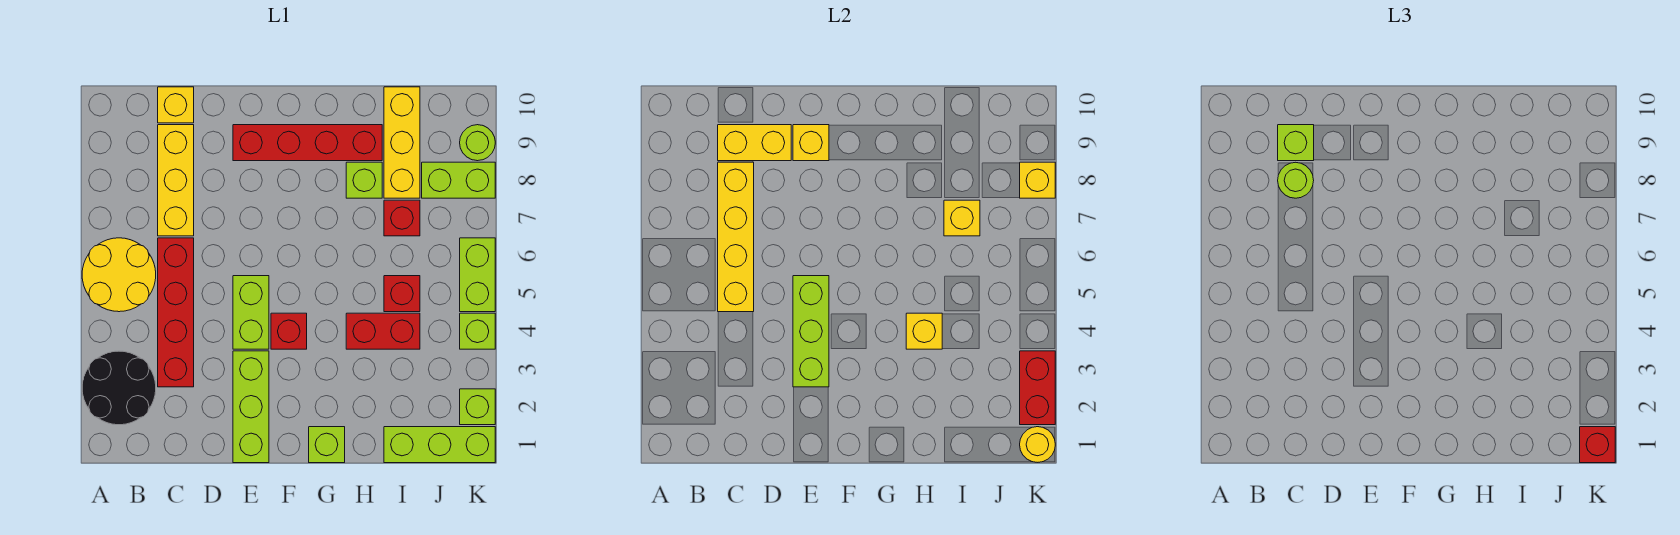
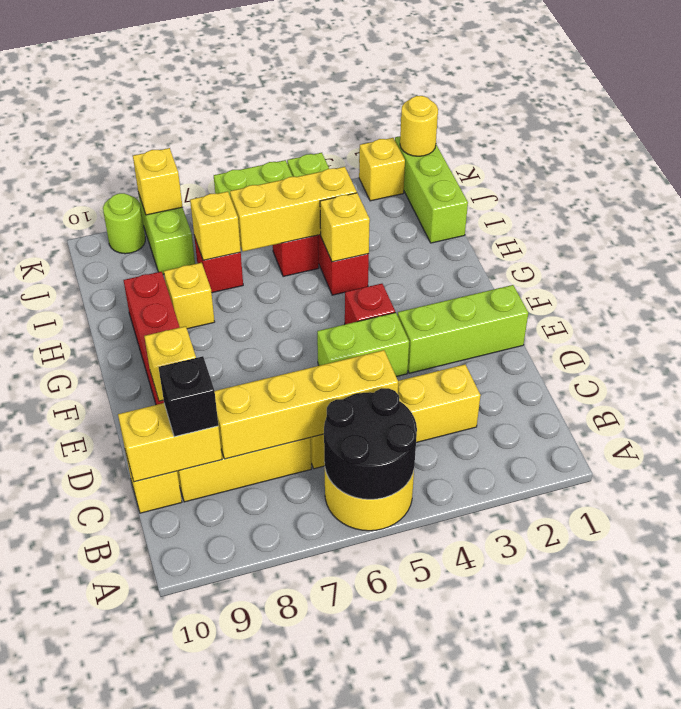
black round brick A2:B3 level 1 -> black round brick A5:B6 level 2
red brick C3:C6 level 1 -> yellow brick C3:C6 level 1
lime round brick C8 level 3 -> none
yellow brick C9:D9 level 2 -> yellow brick C9:C10 level 2
lime brick C9 level 3 -> black brick C9 level 3
lime brick E3:E5 level 2 -> none
lime brick G1 level 1 -> none
lime brick H8 level 1 -> yellow brick H8 level 1
yellow brick I8:I10 level 1 -> yellow brick I4:I6 level 2
red brick K1 level 3 -> none
lime brick K2 level 1 -> yellow brick K2 level 1
red brick K2:K3 level 2 -> none

